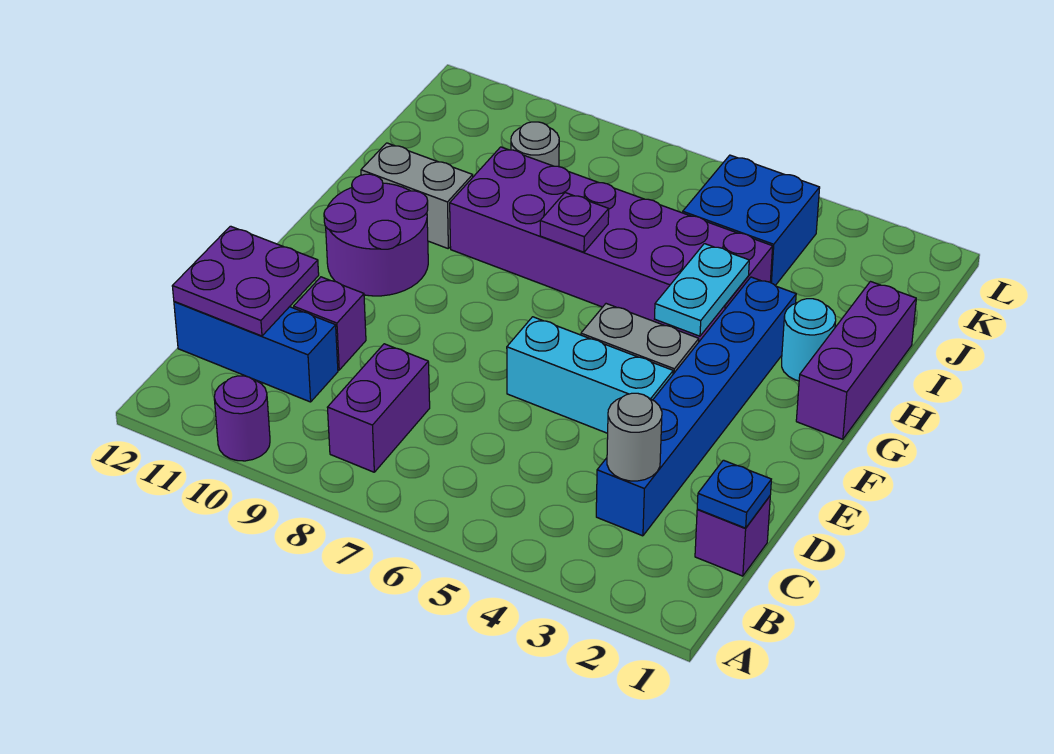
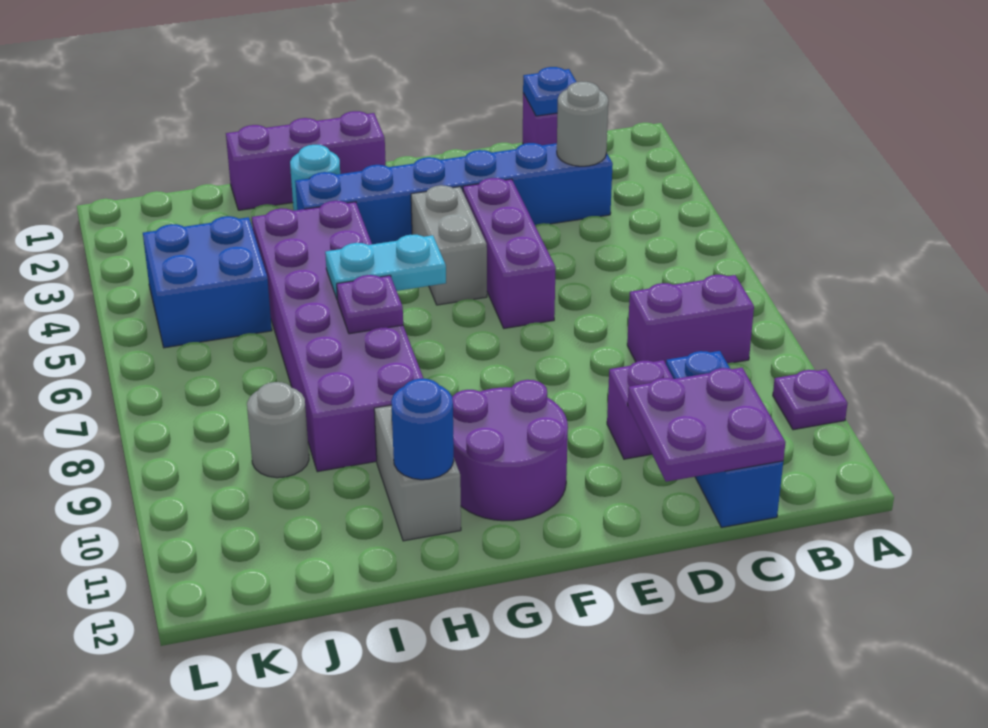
purple round brick A10 level 1 -> purple plate A10 level 1
cyan brick E4:E6 level 1 -> purple brick E4:E6 level 1
cyan plate G4:H4 level 2 -> cyan plate G6:H6 level 2
none -> blue round brick H11 level 2

